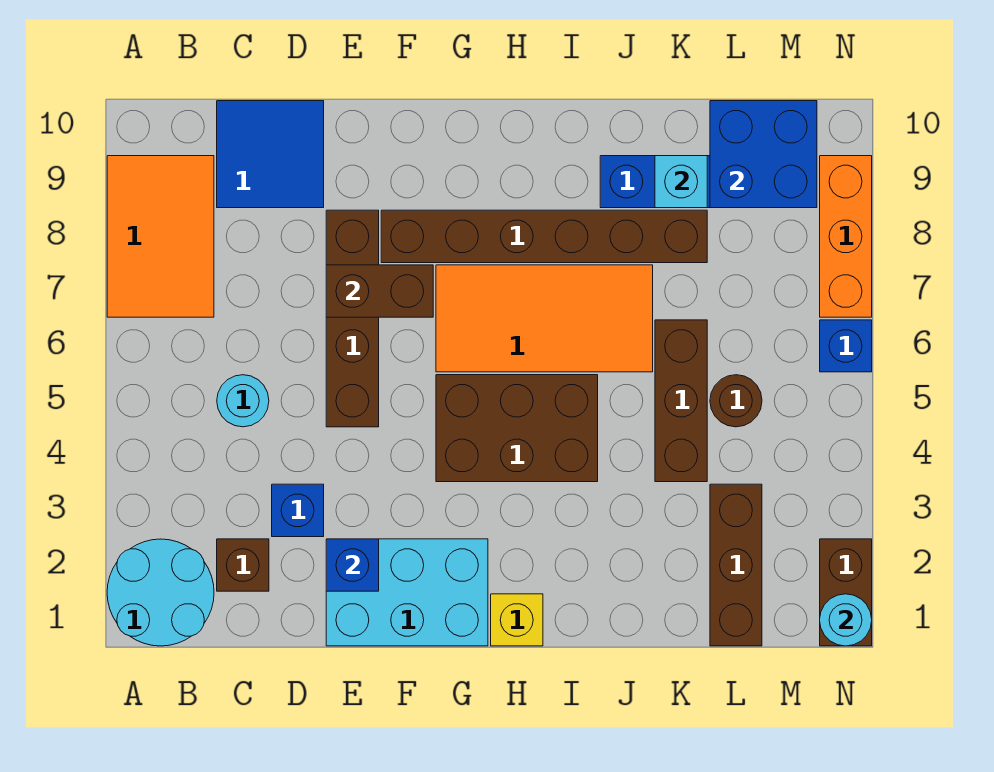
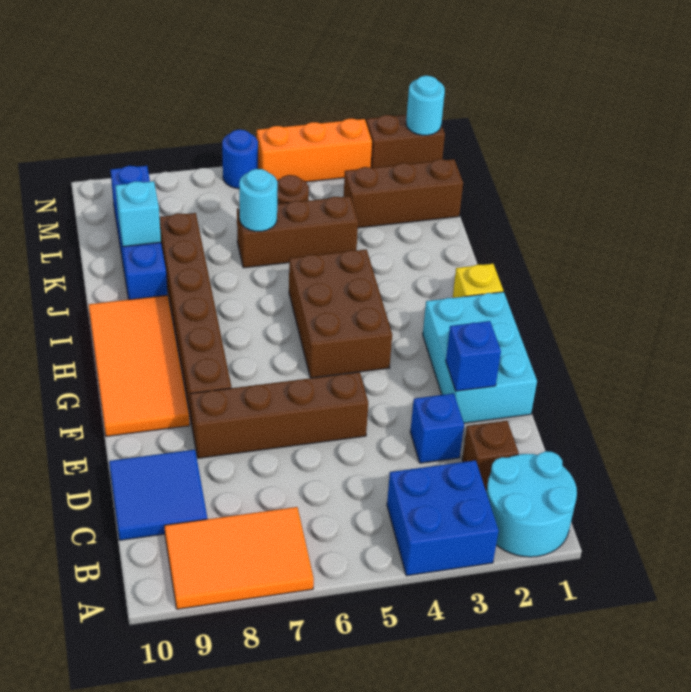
cyan round brick C5 level 1 -> cyan round brick K6 level 2
brown brick E7:F7 level 2 -> none
orange tile G6:J7 level 1 -> orange tile F9:I10 level 1
blue brick L9:M10 level 2 -> blue brick A3:B4 level 1
blue brick N6 level 1 -> blue round brick N6 level 1
orange brick N7:N9 level 1 -> orange brick N3:N5 level 1

